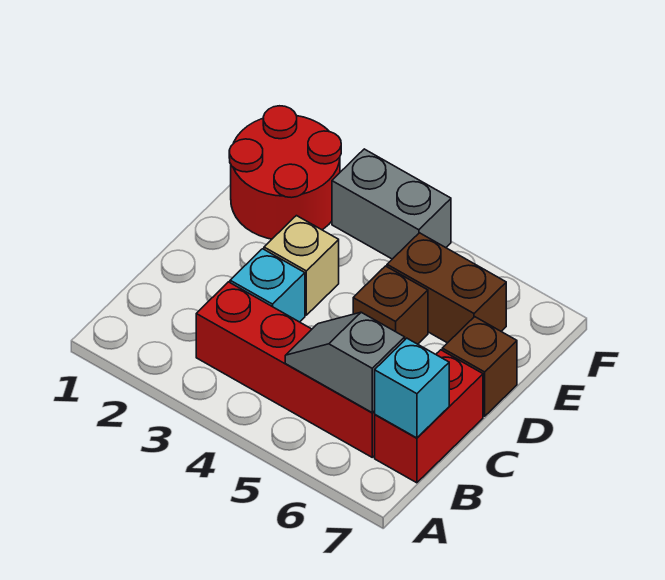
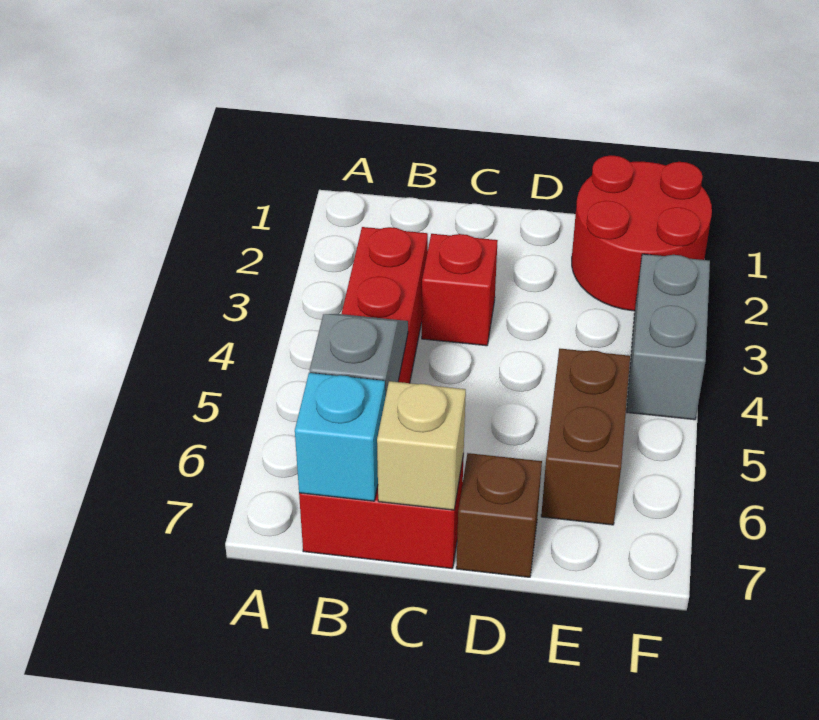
cyan brick C3 level 1 -> red brick C3 level 1
tan brick D3 level 1 -> tan brick C7 level 2
brown brick D5 level 1 -> none

